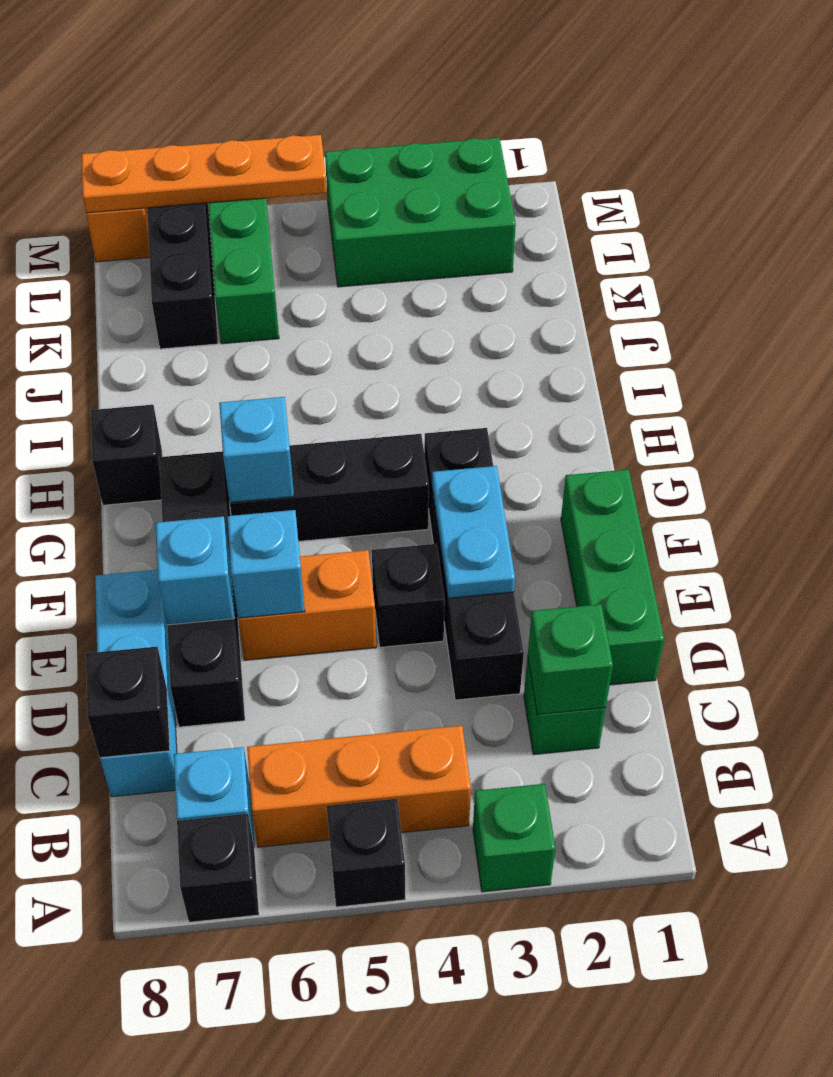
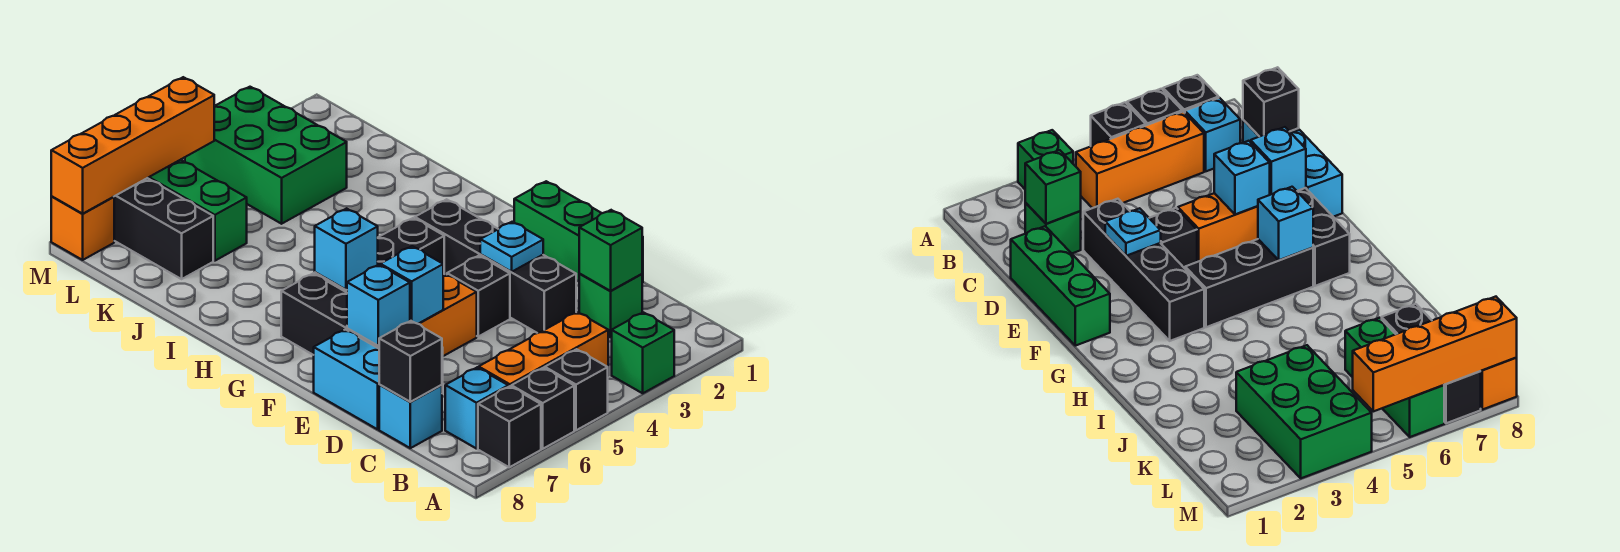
cyan plate E3:F3 level 2 -> cyan plate E3 level 2
black brick H8 level 1 -> black brick A6 level 1
green brick L2:M4 level 1 -> green brick K3:M4 level 1
orange plate M5:M8 level 2 -> orange brick M5:M8 level 2

